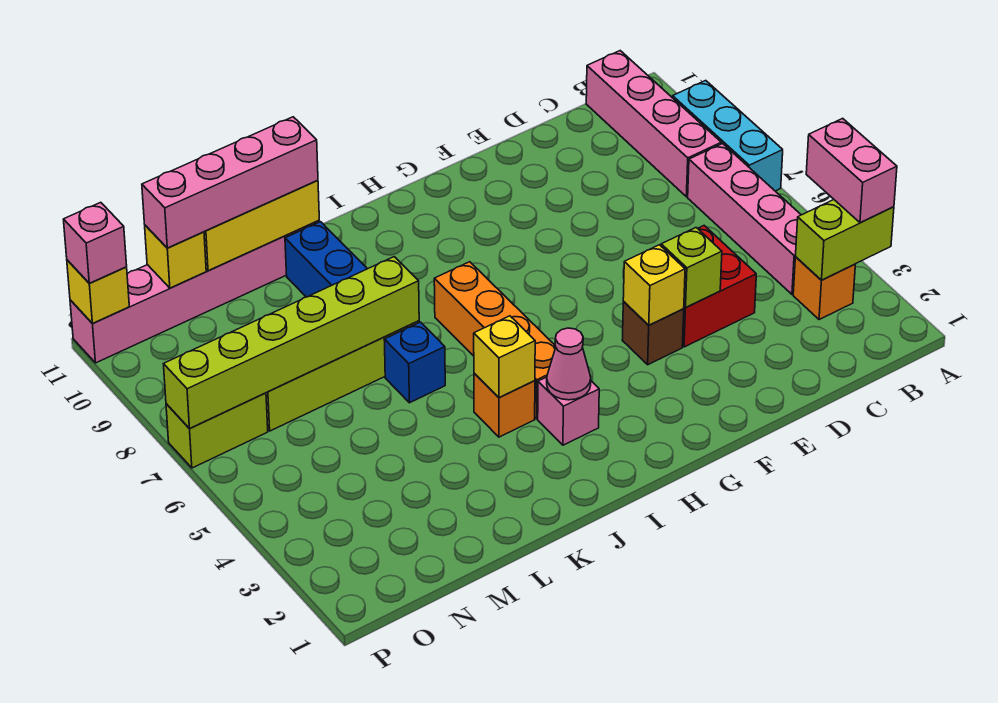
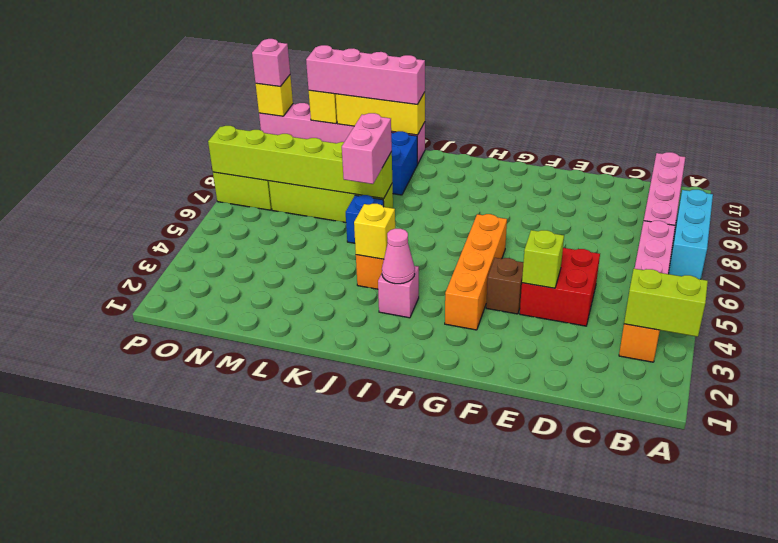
pink brick A3:A4 level 3 -> pink brick K6:K7 level 3
yellow brick F4 level 2 -> none
orange brick I4:I7 level 1 -> orange brick G3:G6 level 1

